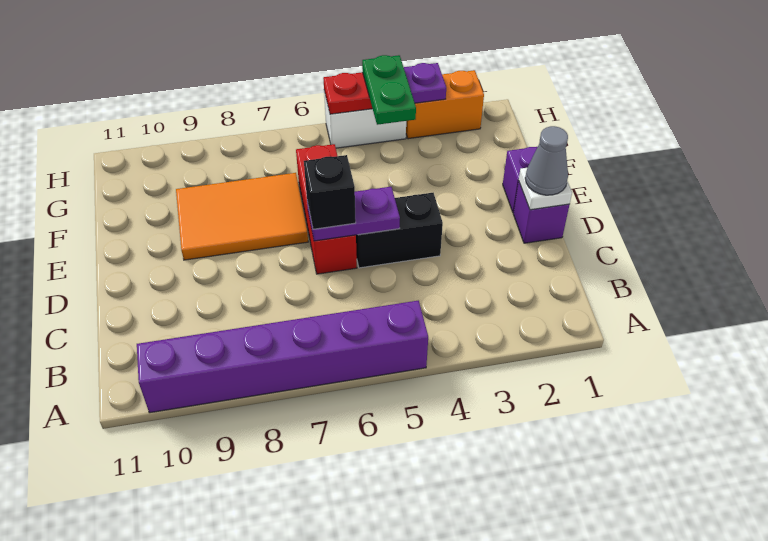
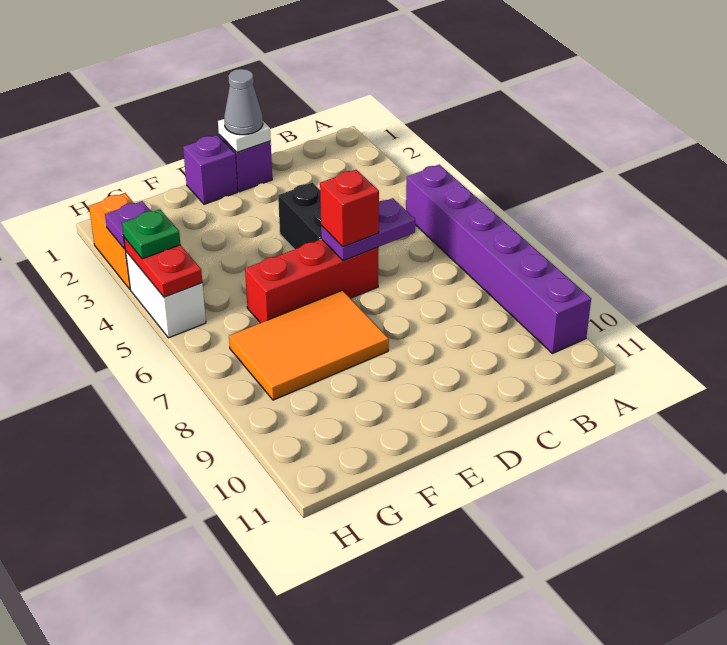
purple plate D5:D6 level 2 -> purple plate C6:D6 level 2
black brick D6 level 3 -> red brick D6 level 3
orange tile E7:F9 level 1 -> orange tile E7:G8 level 1
green plate G4:H4 level 3 -> green plate H4 level 3

